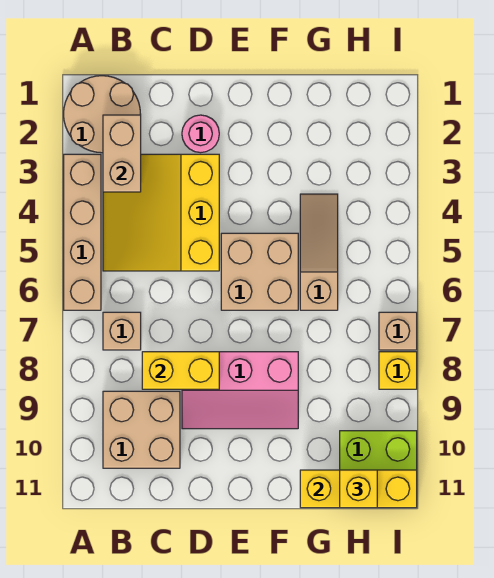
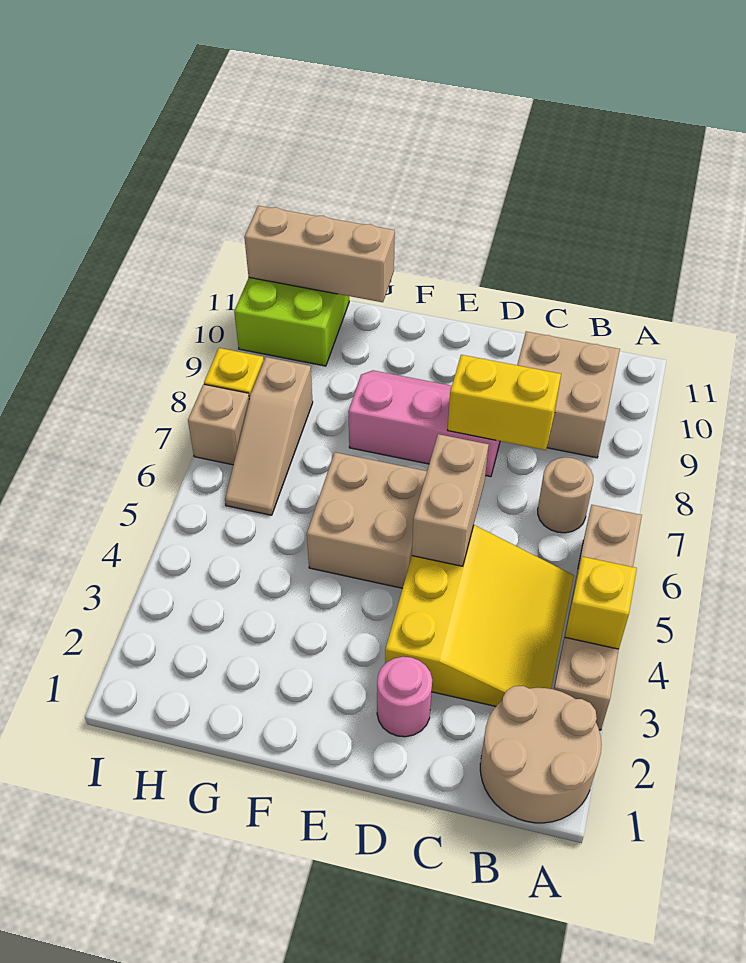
tan brick B2:B3 level 2 -> tan brick D5:D6 level 2
tan brick B7 level 1 -> tan round brick B7 level 1
tan slope G4:G6 level 1 top 6 -> tan slope H6:H8 level 1 top 8
yellow brick G11:I11 level 2 -> tan brick G11:I11 level 2
yellow brick H11 level 3 -> yellow brick A4 level 2

